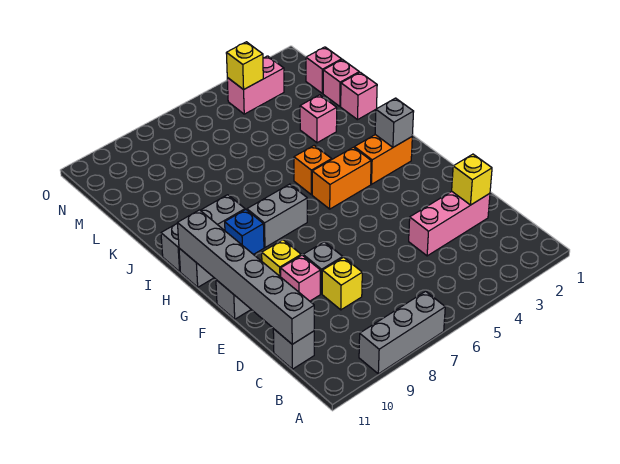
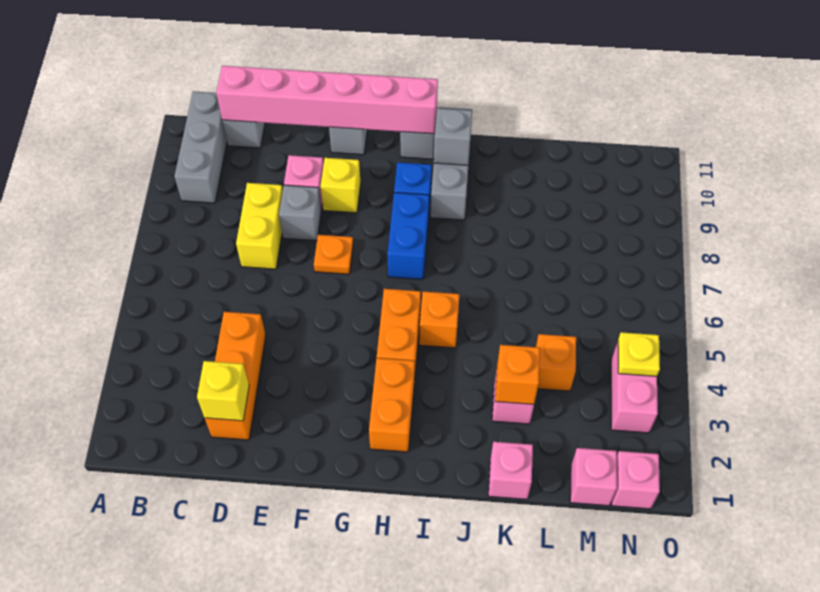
grey brick A7:A9 level 1 -> grey brick B9:B11 level 1
grey brick C11:H11 level 2 -> pink brick C11:H11 level 2
pink brick D2:D4 level 1 -> orange brick D2:D4 level 1
yellow brick D8 level 1 -> yellow brick D7:D8 level 1
none -> orange plate F7 level 1
grey brick H2 level 2 -> grey brick I10 level 2
grey brick H7:H8 level 1 -> blue brick H7:H8 level 1
none -> orange brick K3 level 2
pink brick L1 level 1 -> pink brick N1 level 1
none -> orange brick L4 level 1
yellow brick N4 level 2 -> yellow plate N4 level 2

